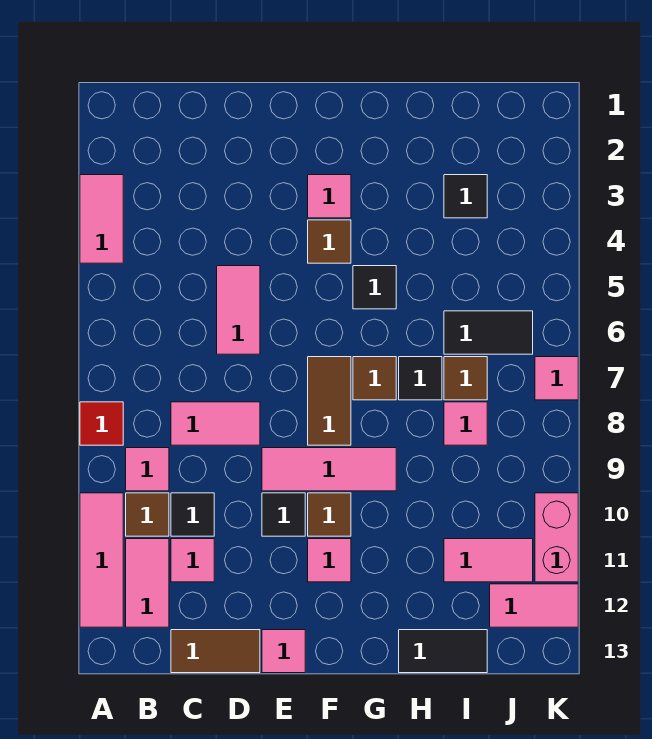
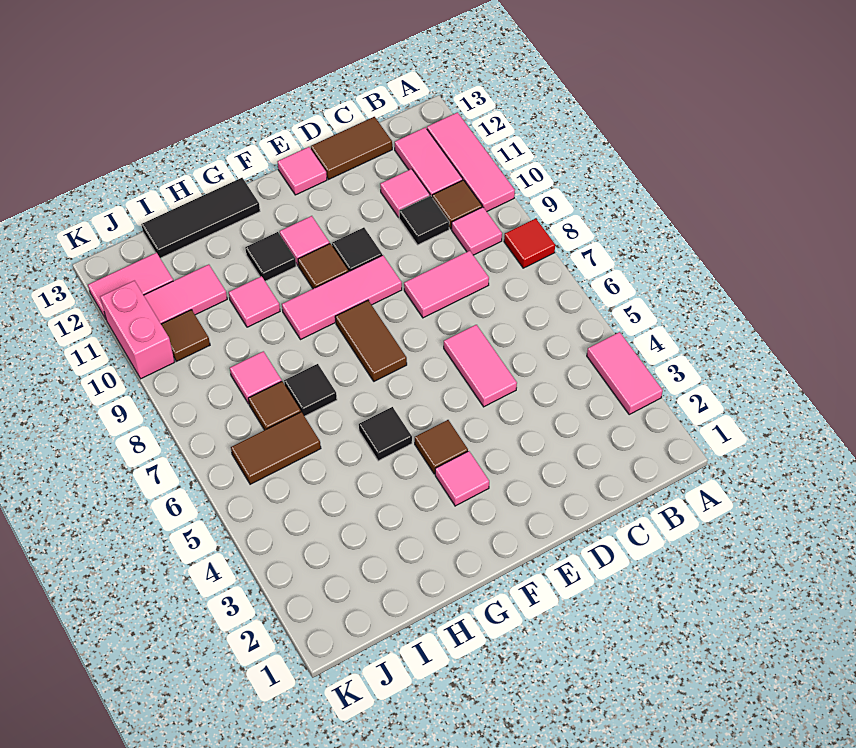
brown tile G7 level 1 -> brown tile J10 level 1
black tile H13:I13 level 1 -> black tile G13:I13 level 1
black tile I3 level 1 -> black tile G11 level 1
black tile I6:J6 level 1 -> brown tile I6:J6 level 1
pink tile K7 level 1 -> pink tile H10 level 1

